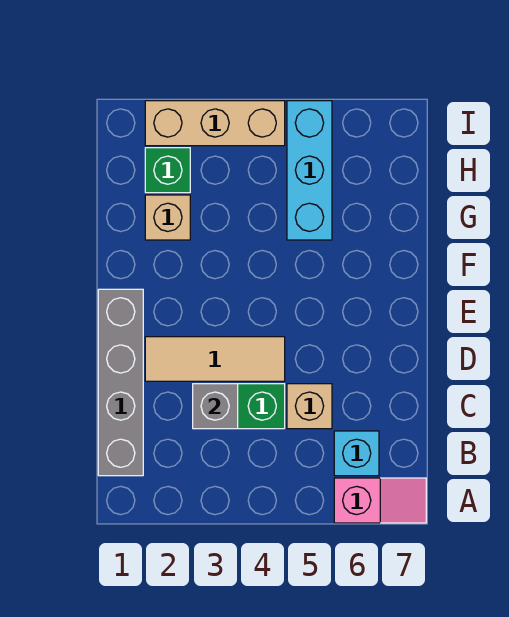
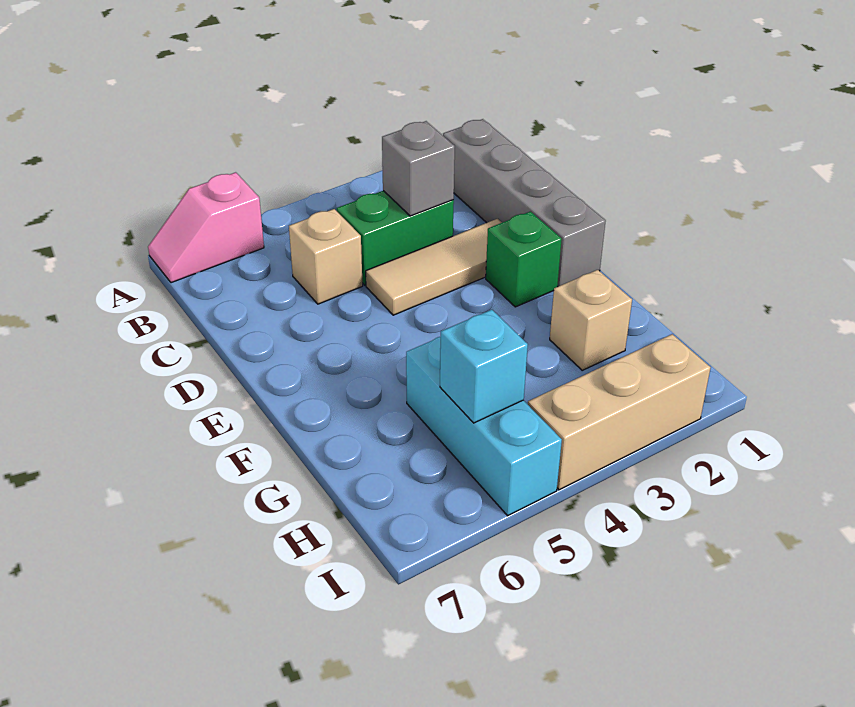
cyan brick B6 level 1 -> cyan brick H5 level 2
green brick H2 level 1 -> green brick E2 level 1

